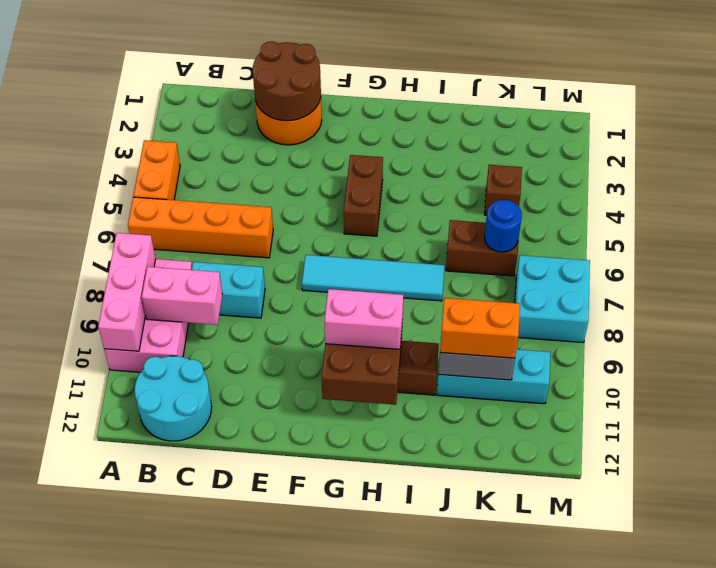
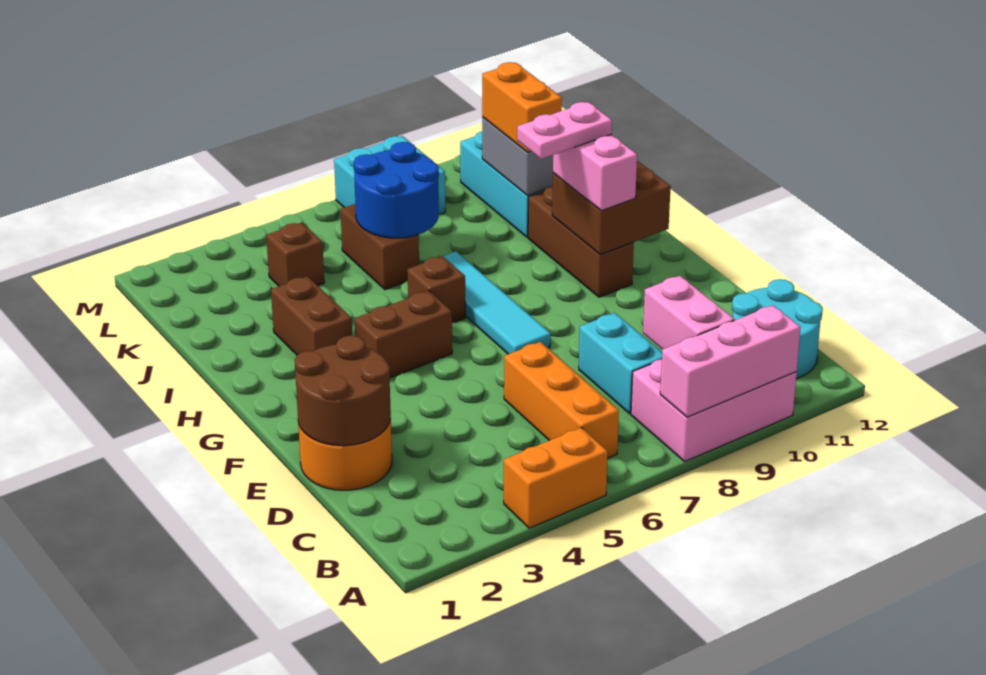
orange brick A6:D6 level 1 -> orange brick B6:D6 level 1
none -> brown brick H3:I3 level 1
none -> brown brick H6 level 1
none -> pink plate H9:H10 level 4
blue round brick K6 level 2 -> blue round brick J6:K7 level 2

